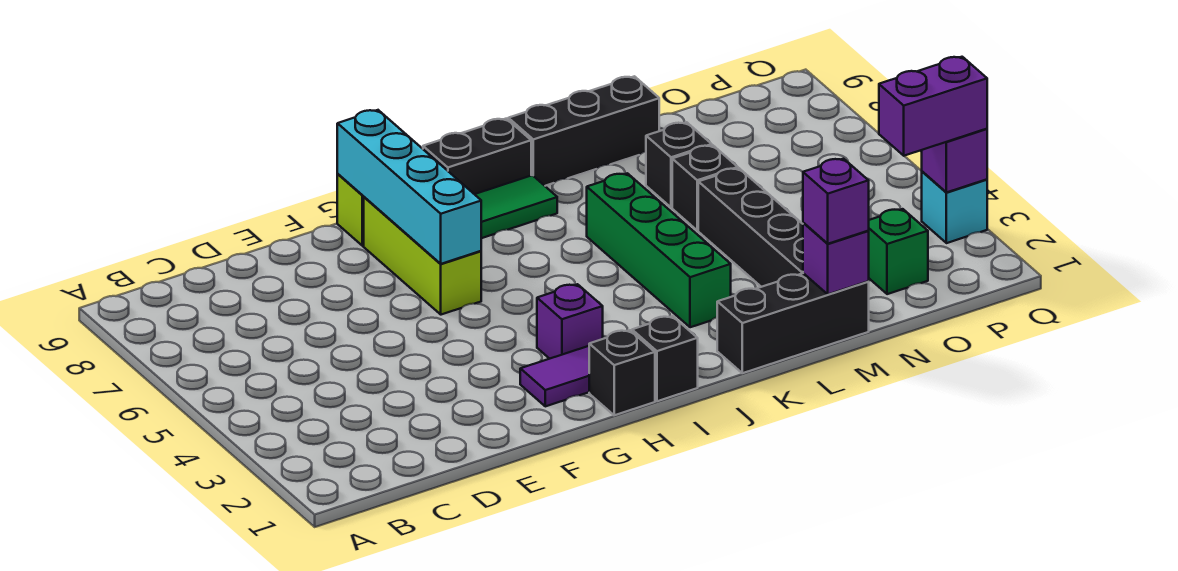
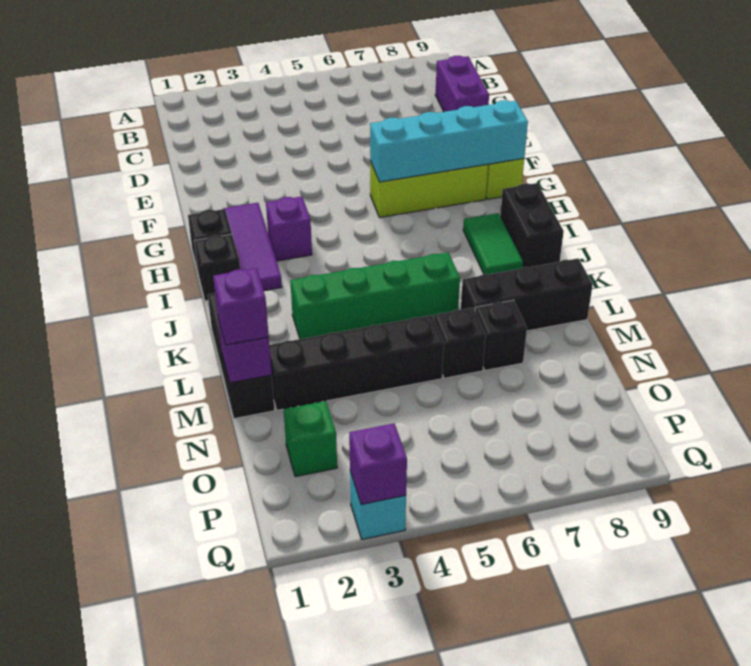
black brick K9:M9 level 1 -> black brick L7:L9 level 1
purple brick P3:Q3 level 3 -> purple brick C9:D9 level 1

